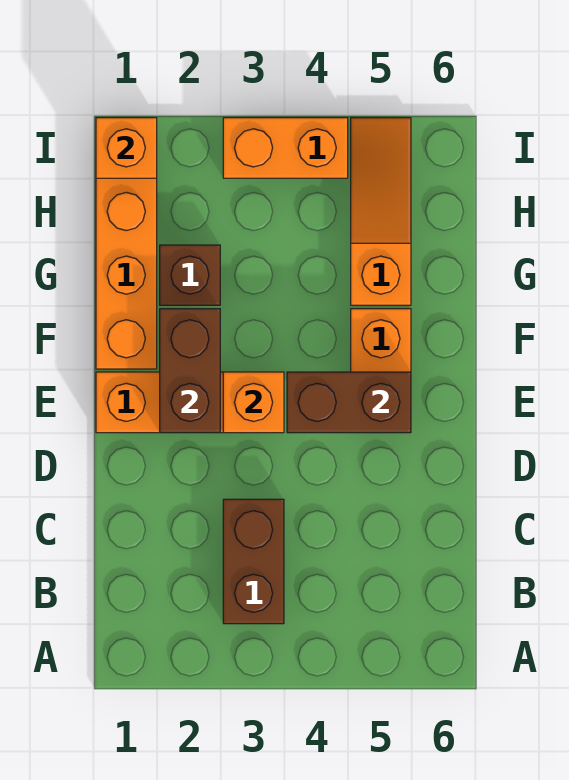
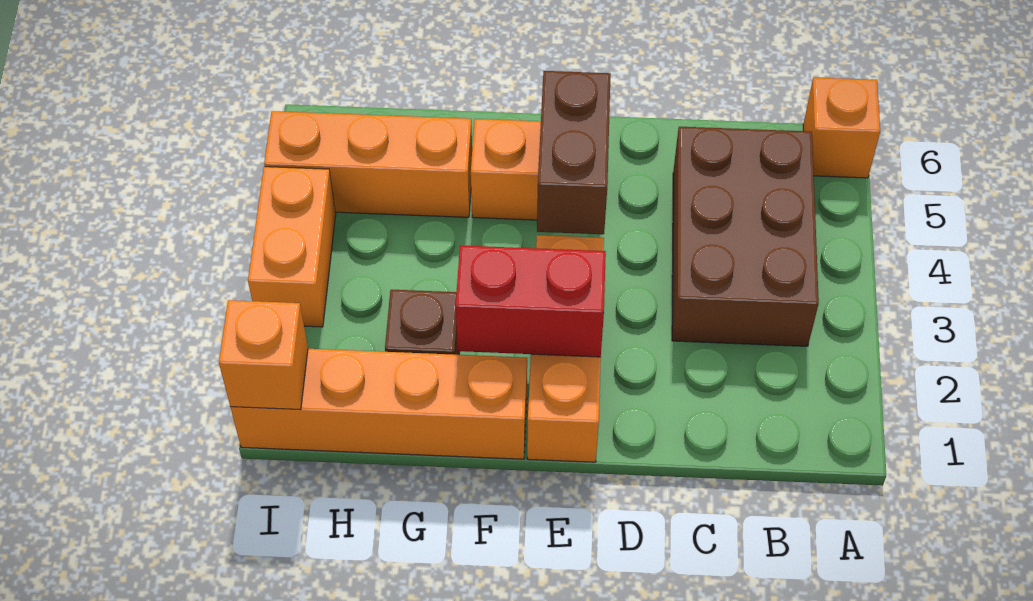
brown brick B3:C3 level 1 -> brown brick B3:C5 level 1
brown brick E2:F2 level 2 -> red brick E2:F2 level 2
orange brick E3 level 2 -> orange brick A6 level 1
orange slope G5:I5 level 1 top G -> orange brick G5:I5 level 1

